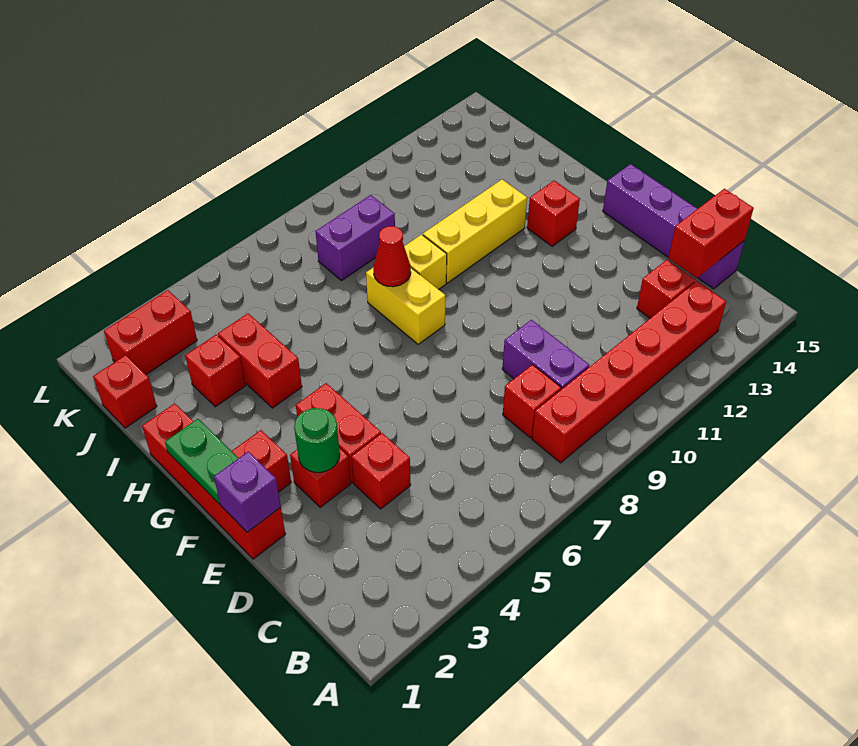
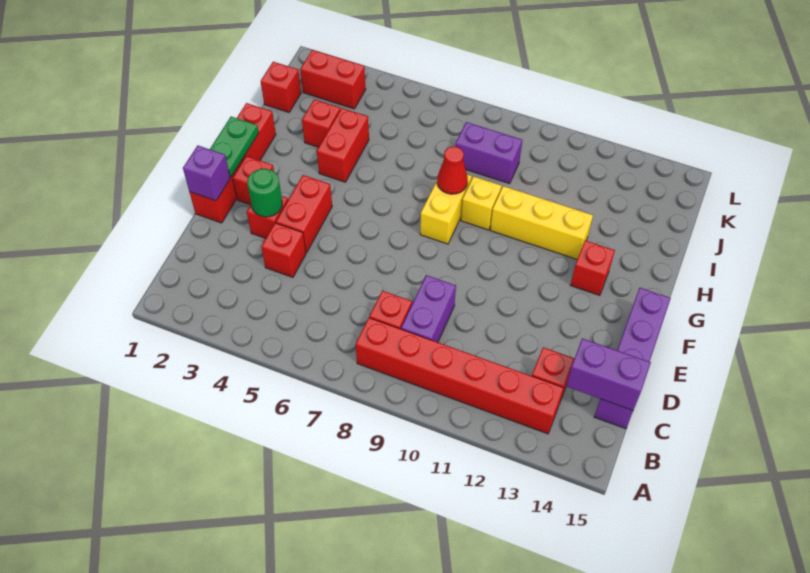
red brick C14:C15 level 2 -> purple brick C14:C15 level 2

